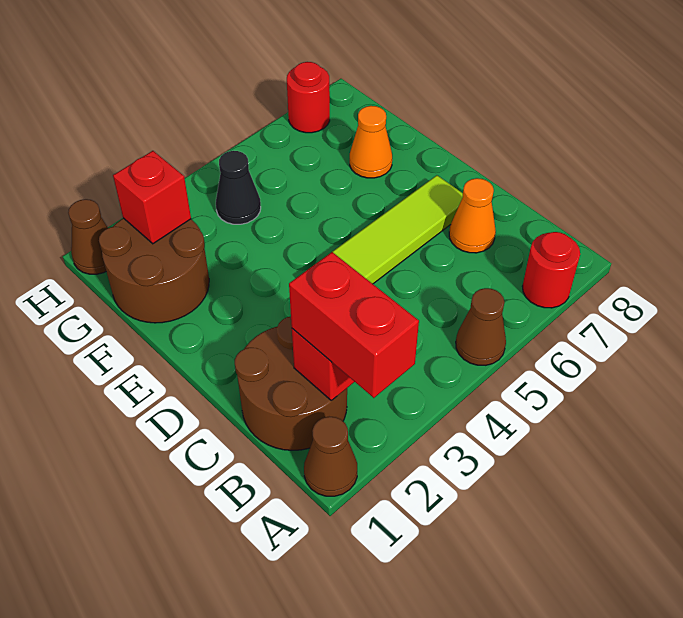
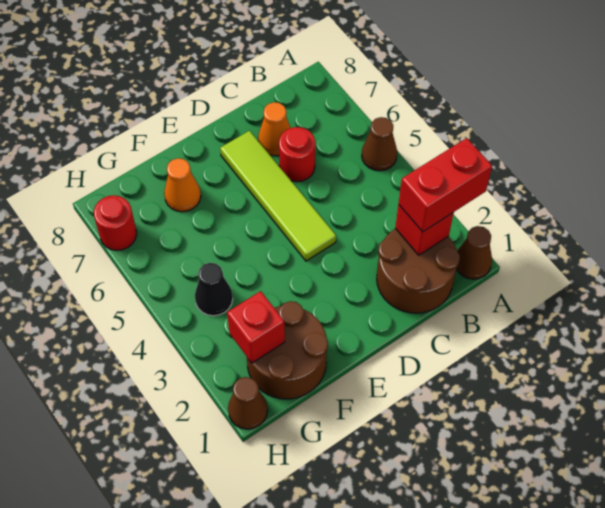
red round brick A7 level 1 -> red round brick C6 level 1

